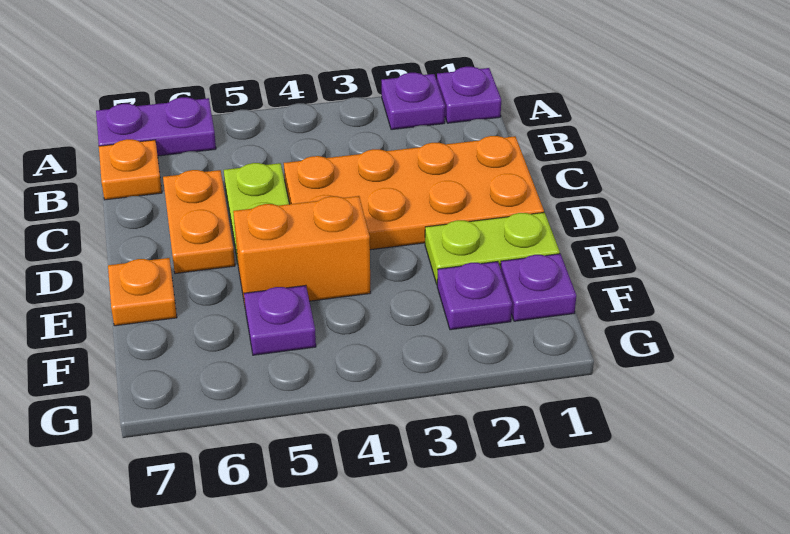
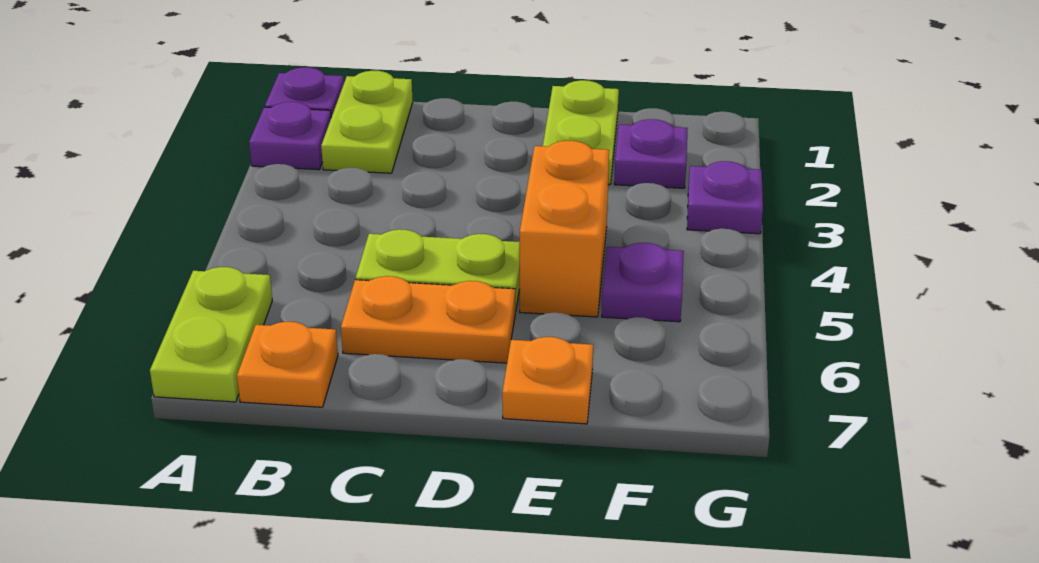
purple plate A6:A7 level 1 -> lime plate A6:A7 level 1
none -> lime plate B1:B2 level 1
orange plate C1:D4 level 1 -> none
purple plate F1 level 1 -> purple plate G3 level 1

